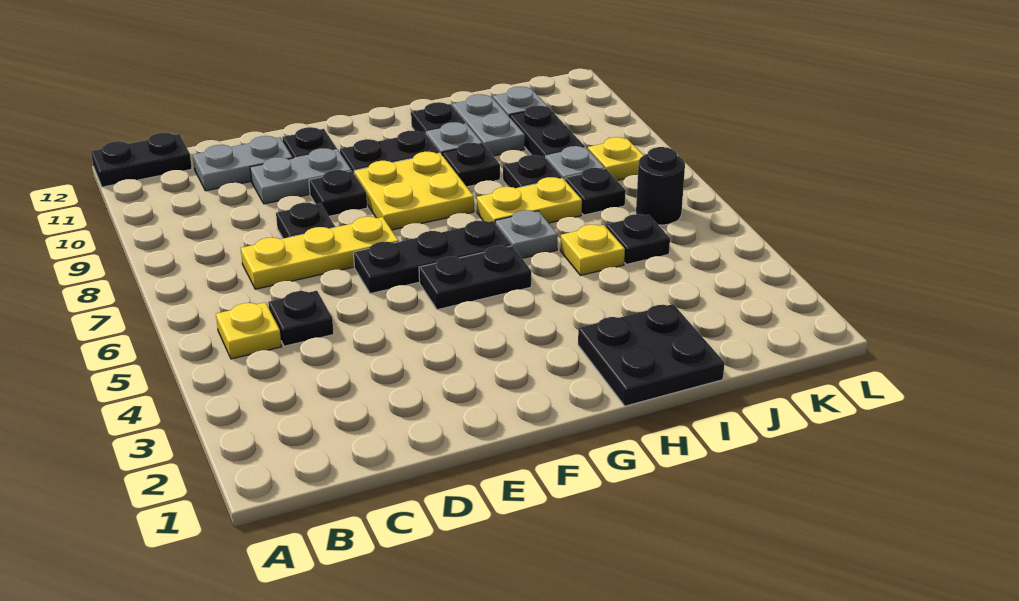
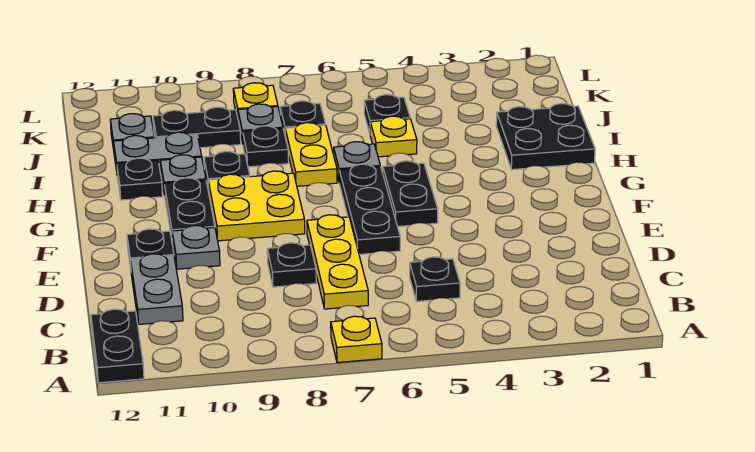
yellow plate B5 level 1 -> yellow plate A7 level 1
grey plate D10:E10 level 1 -> grey plate E10 level 1
black plate E9 level 1 -> none
black round brick K6 level 1 -> none

